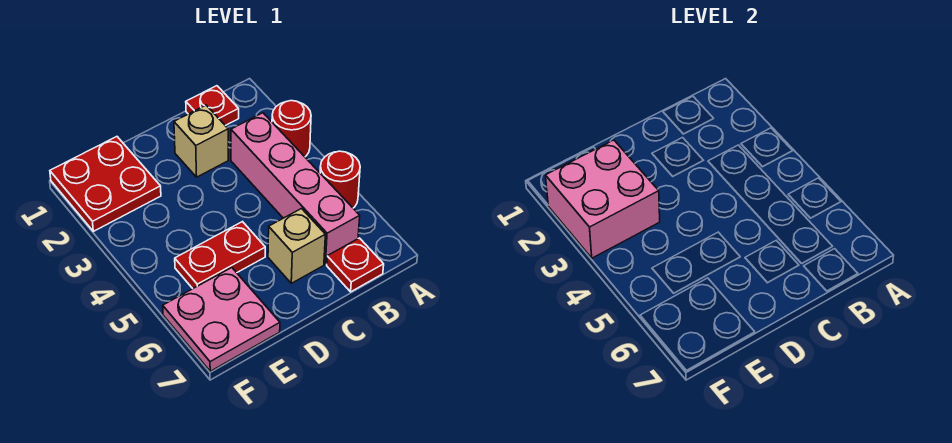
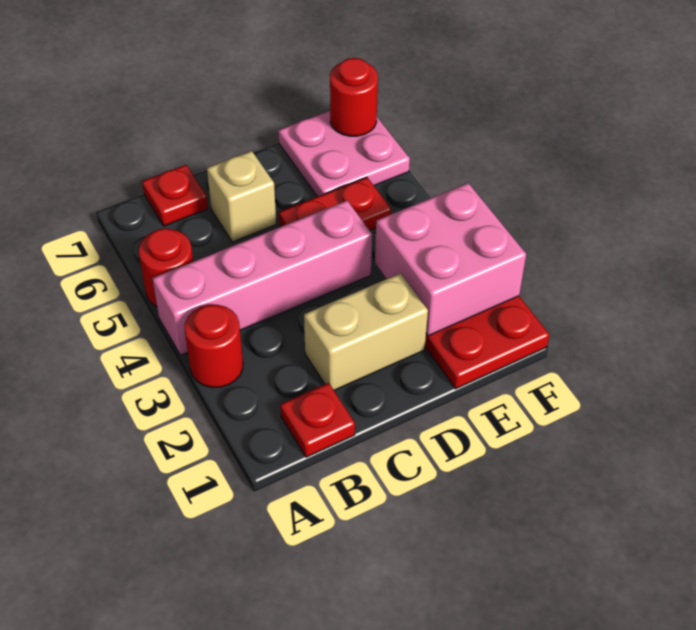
pink brick B3:B6 level 1 -> pink brick A4:D4 level 1
tan brick C2 level 1 -> tan brick C2:D2 level 1
none -> red round brick F7 level 2

